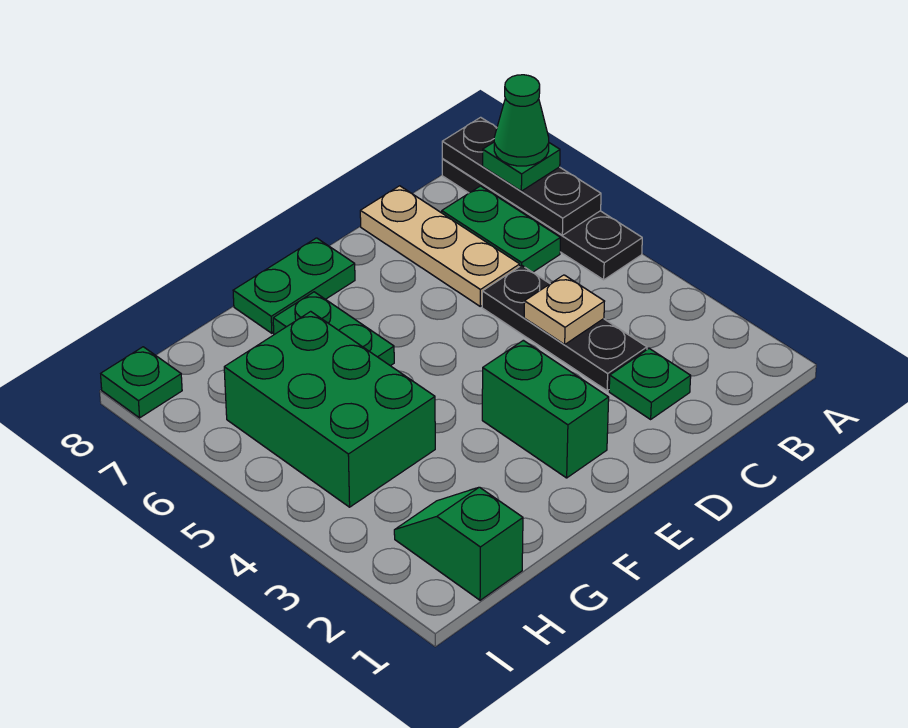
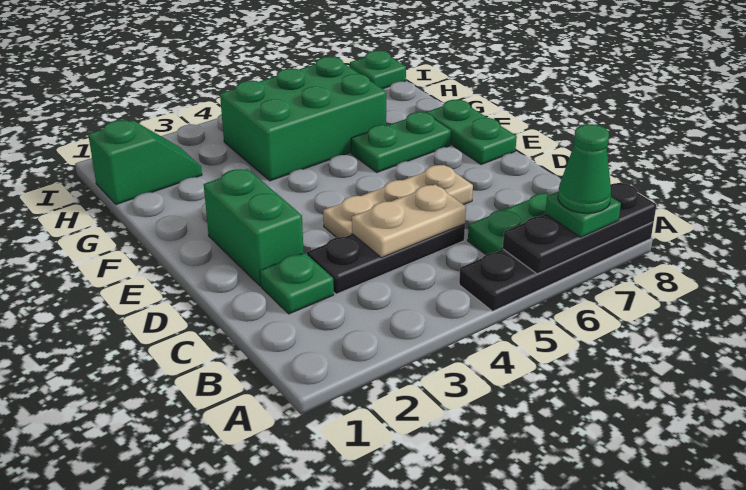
tan plate C4 level 2 -> tan plate C4:C5 level 2
tan plate C6:C8 level 1 -> tan plate D4:D6 level 1
green brick E2:E3 level 1 -> green brick D2:E2 level 1

